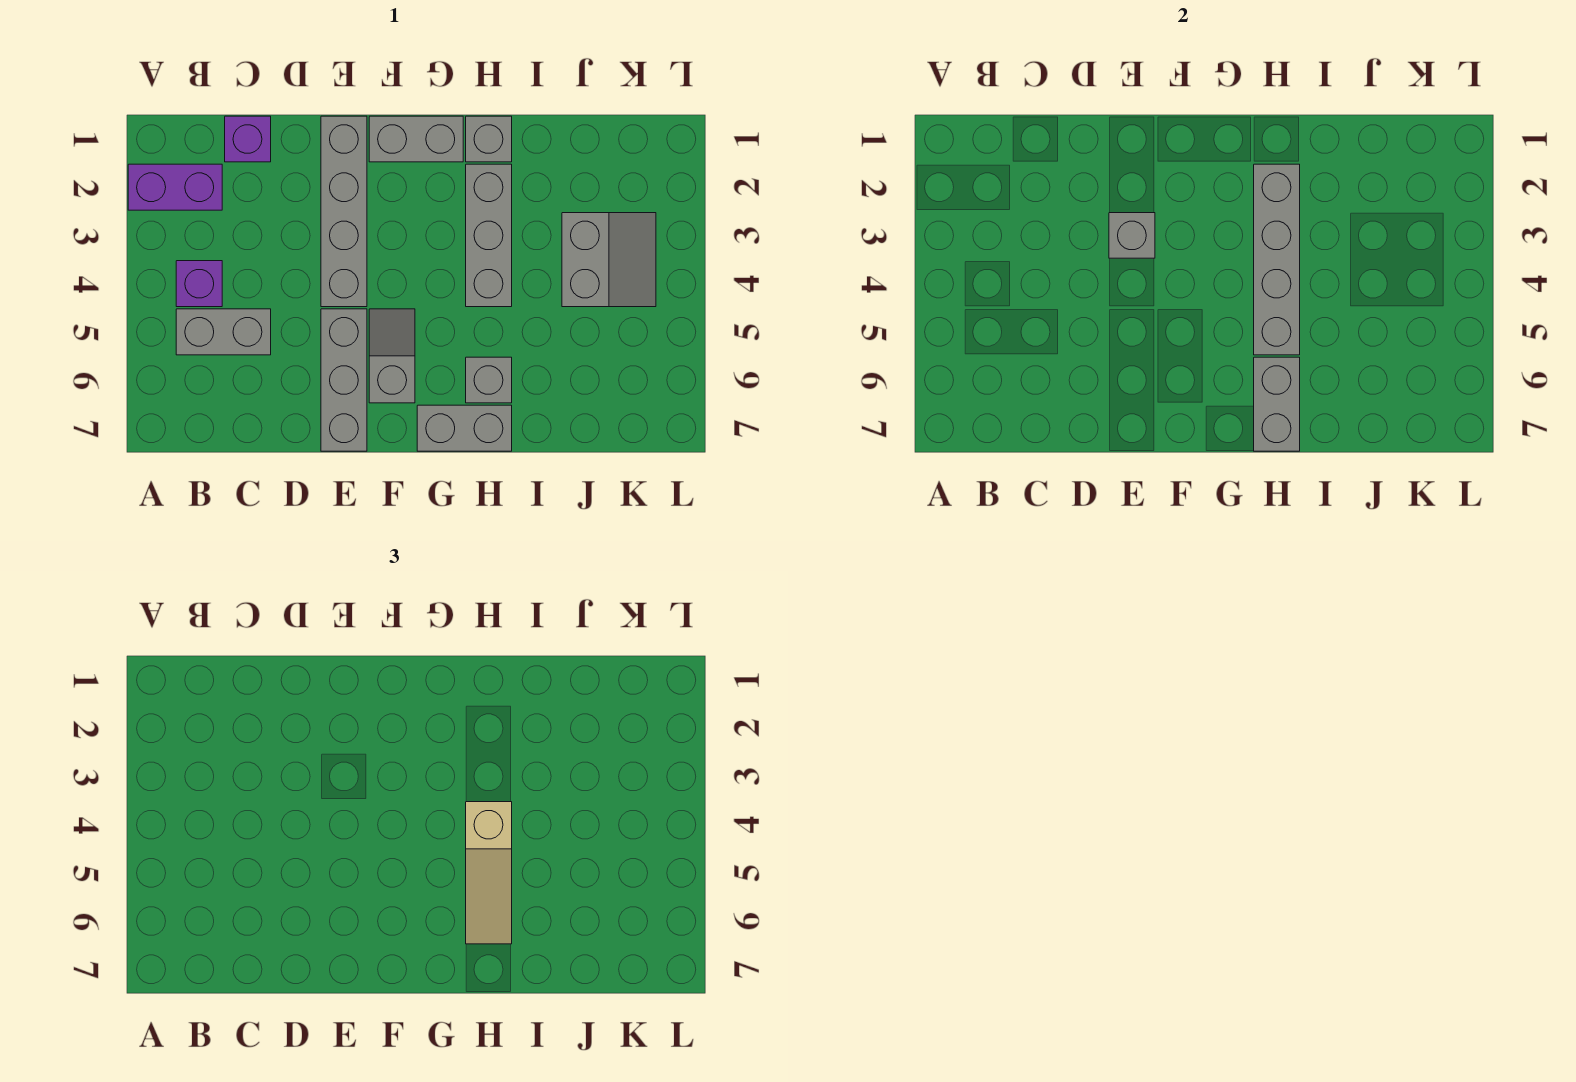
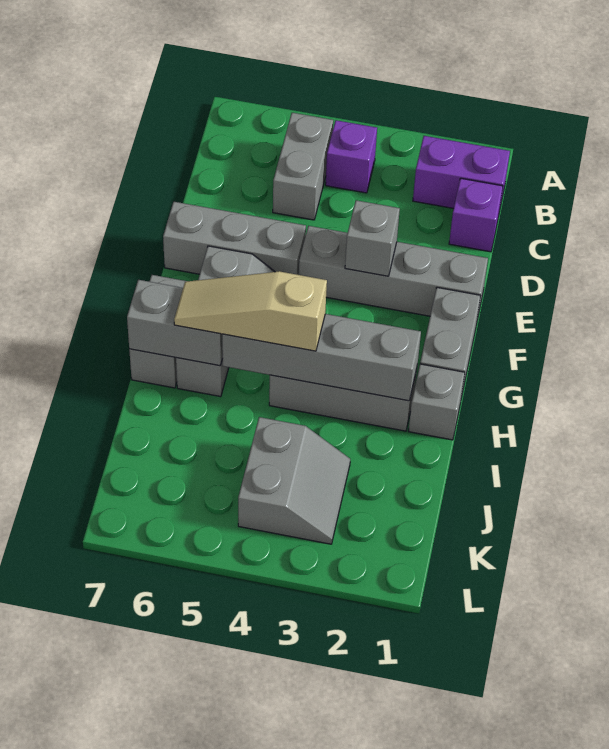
purple brick A2:B2 level 1 -> purple brick B1:B2 level 1
grey slope J3:K4 level 1 top J -> grey slope J3:K4 level 1 top 4

